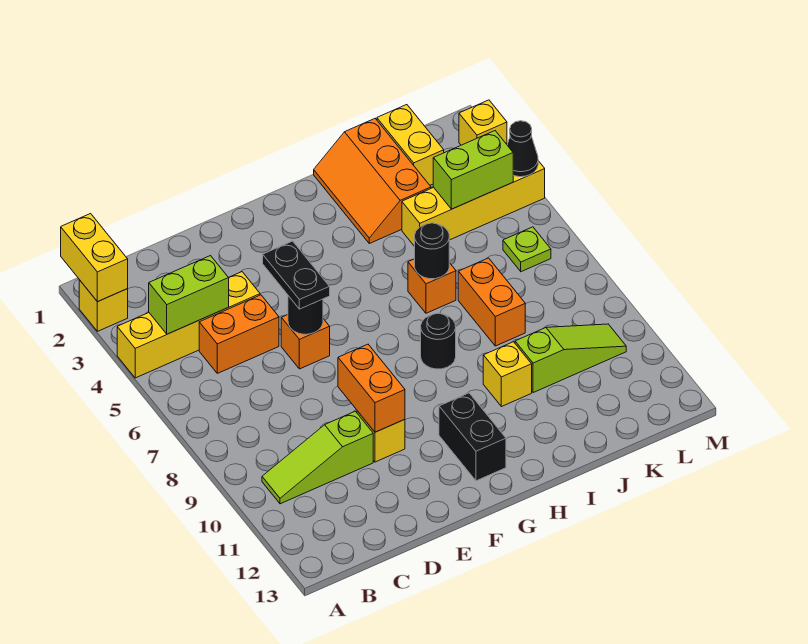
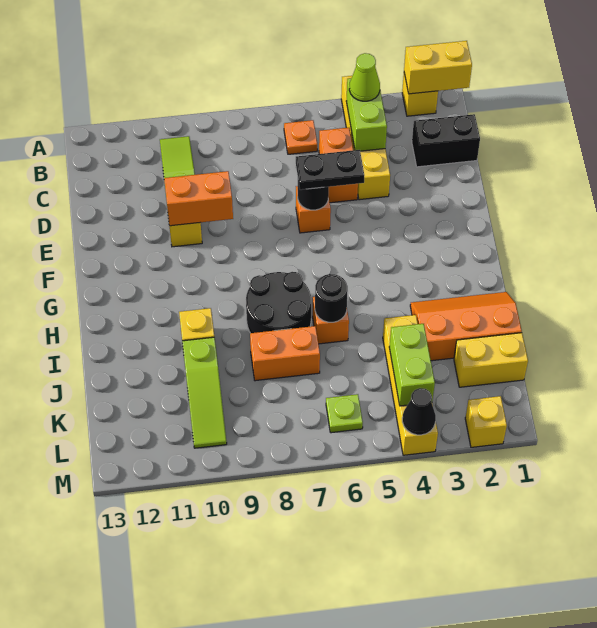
none -> lime cone B4 level 3
none -> orange plate B6 level 1
black brick G11:G12 level 1 -> black brick C1:C2 level 1
black round brick H8 level 1 -> black round brick H7:I8 level 1

